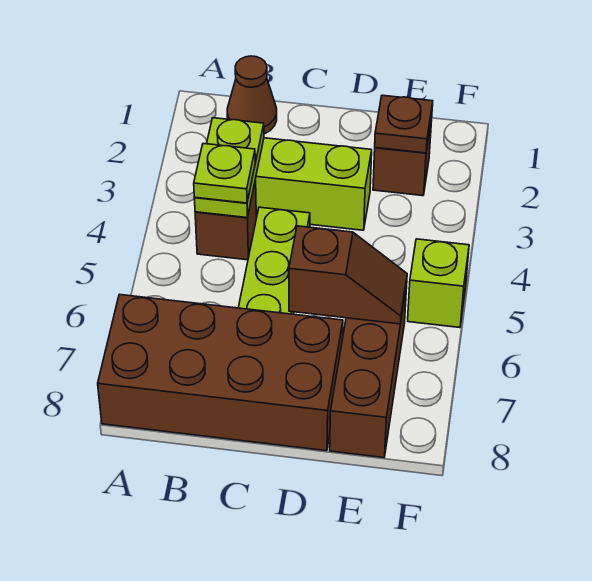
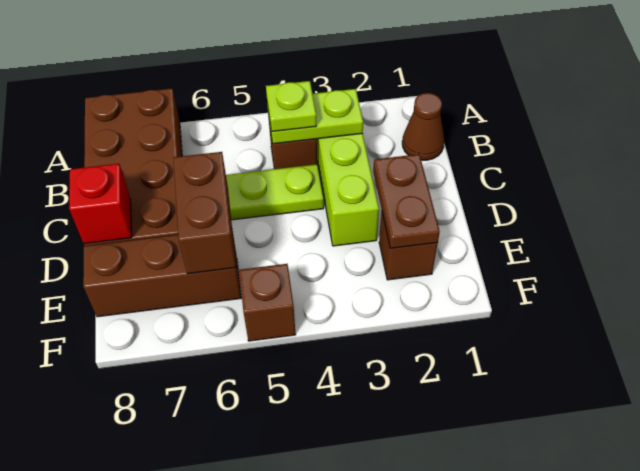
brown slope D6:E6 level 2 top D -> brown brick D6:E6 level 2
none -> red brick D8 level 2
brown plate E2 level 2 -> brown plate D2:E2 level 2
lime brick F5 level 1 -> brown brick F5 level 1

